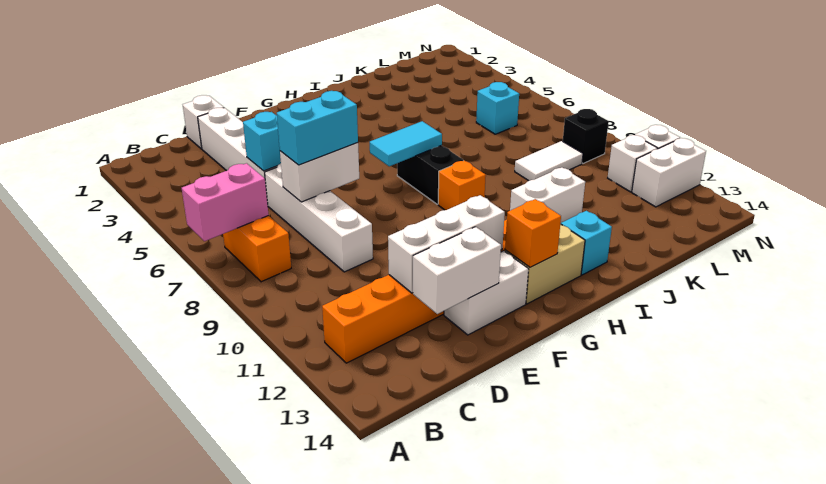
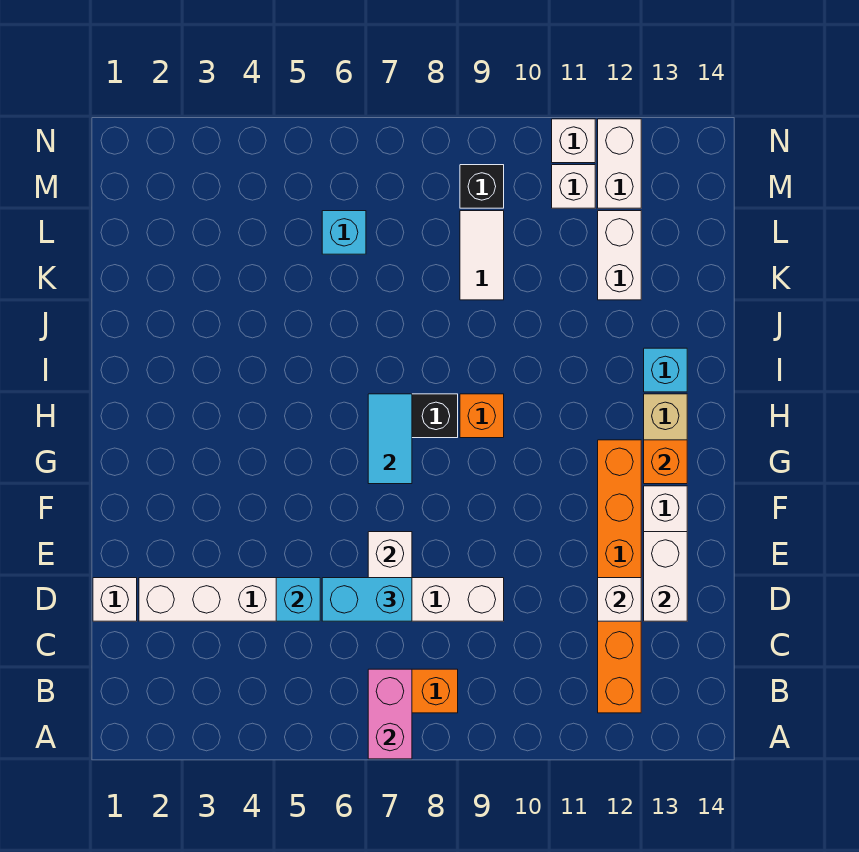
cyan brick D7:E7 level 3 -> cyan brick D6:D7 level 3
white brick D12:F12 level 2 -> white brick D12 level 2
white brick I11:J11 level 1 -> white brick K12:L12 level 1

